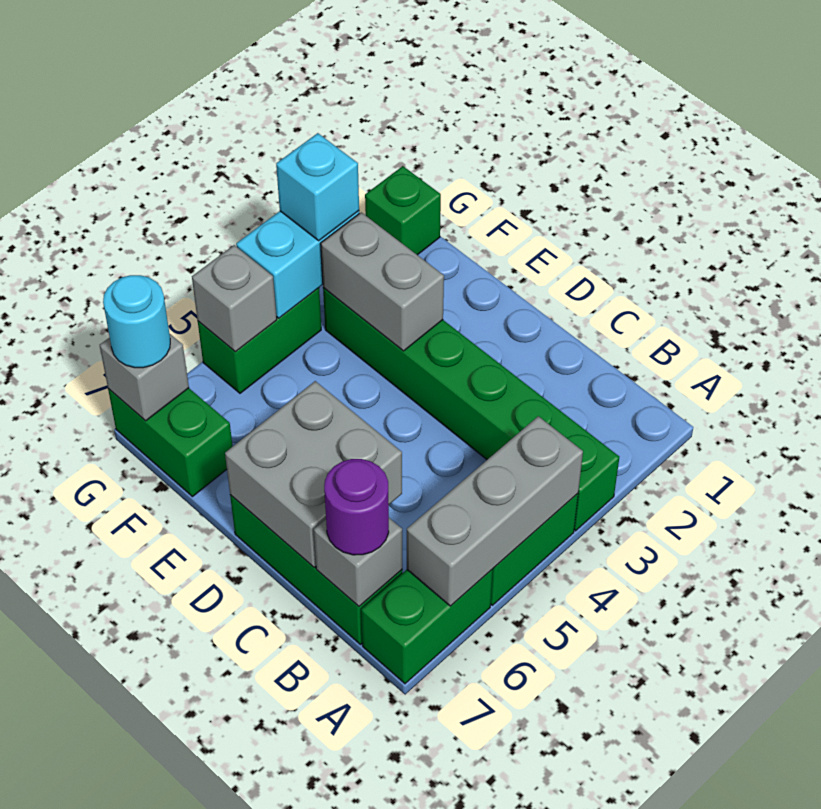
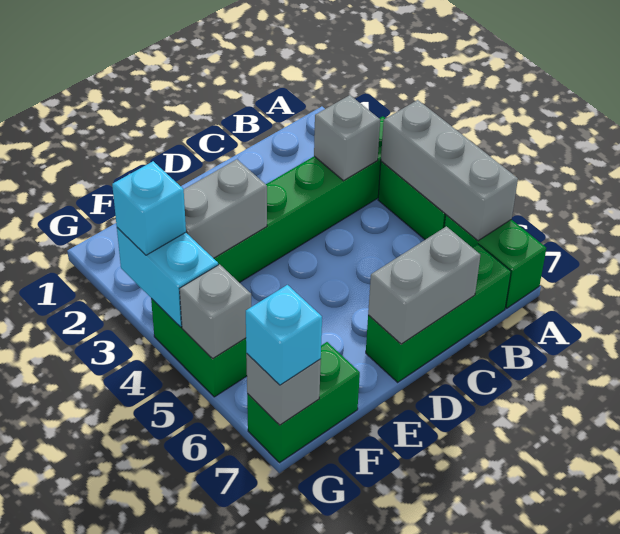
grey brick B7 level 2 -> grey brick B3 level 2
purple round brick B7 level 3 -> none
grey brick C6:D7 level 2 -> grey brick C7:D7 level 2
green brick G1 level 1 -> none
cyan round brick G7 level 3 -> cyan brick G7 level 3

